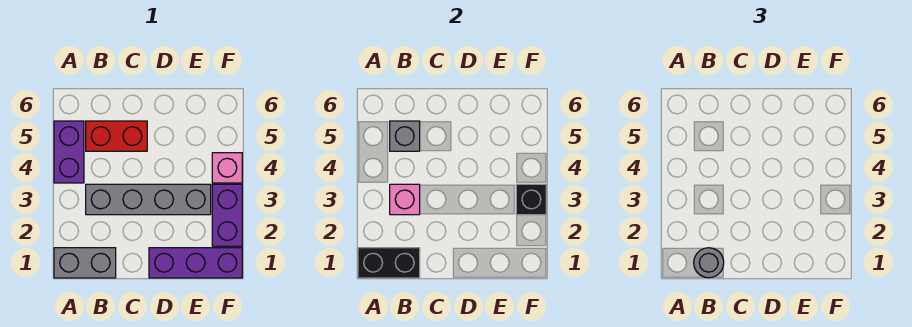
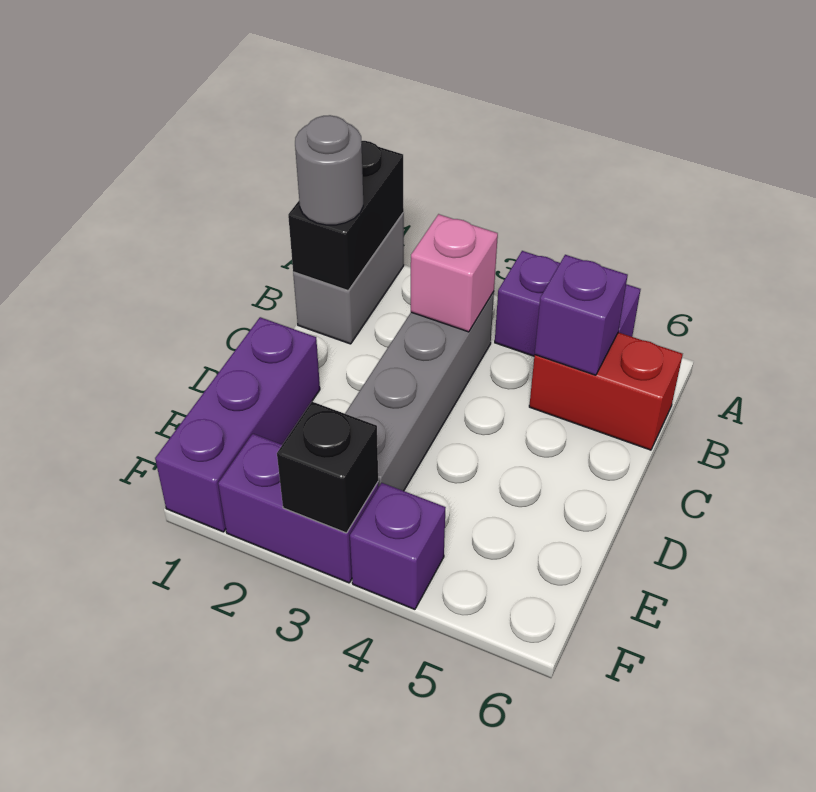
red brick B5:C5 level 1 -> red brick B5:B6 level 1
grey brick B5 level 2 -> purple brick B5 level 2
pink brick F4 level 1 -> purple brick F4 level 1

